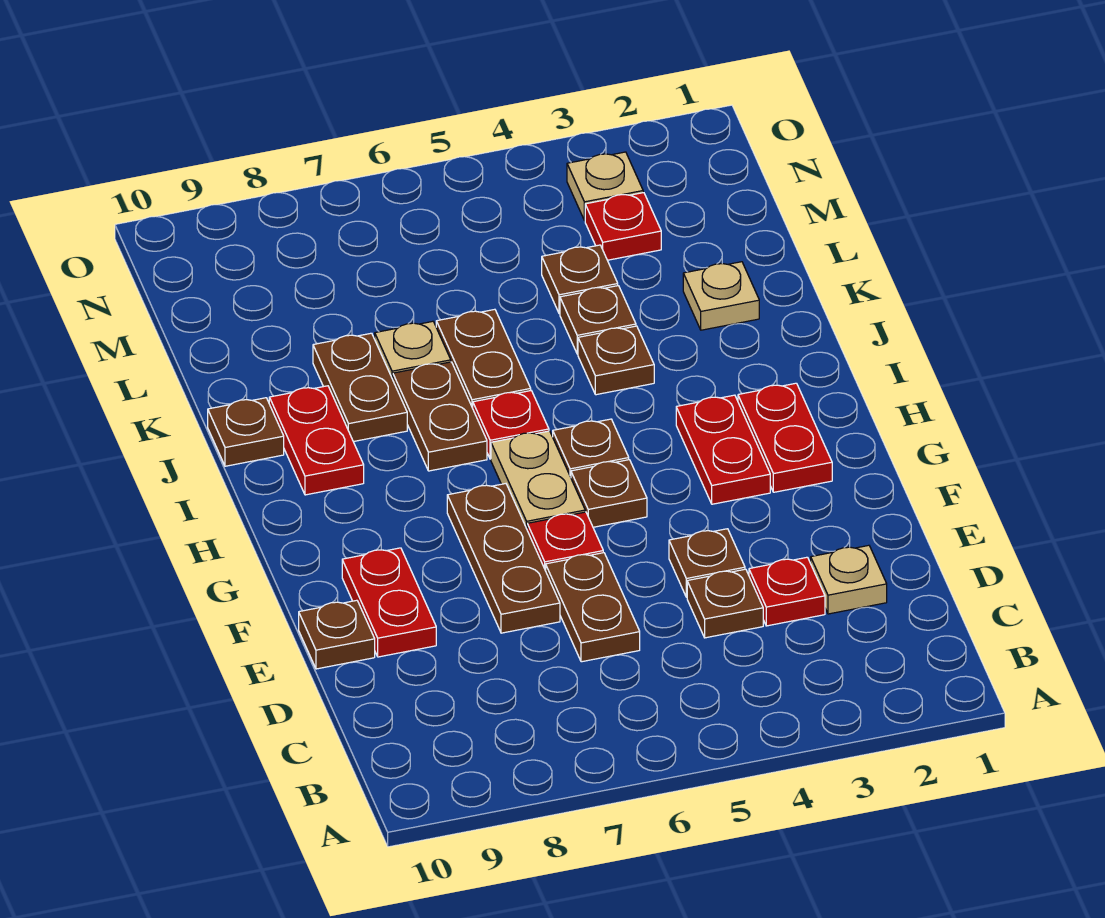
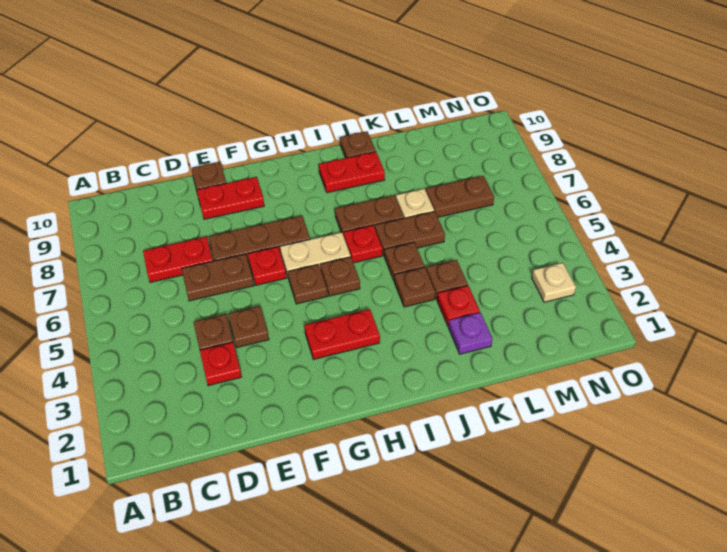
tan plate D2 level 1 -> none
red plate G2:H2 level 1 -> red plate C7:D7 level 1
brown plate J8:K8 level 1 -> brown plate L7:M7 level 1
tan plate K2 level 1 -> purple plate K2 level 1
brown plate L4 level 1 -> brown plate J5 level 1
red plate M3 level 1 -> red plate K3 level 1

